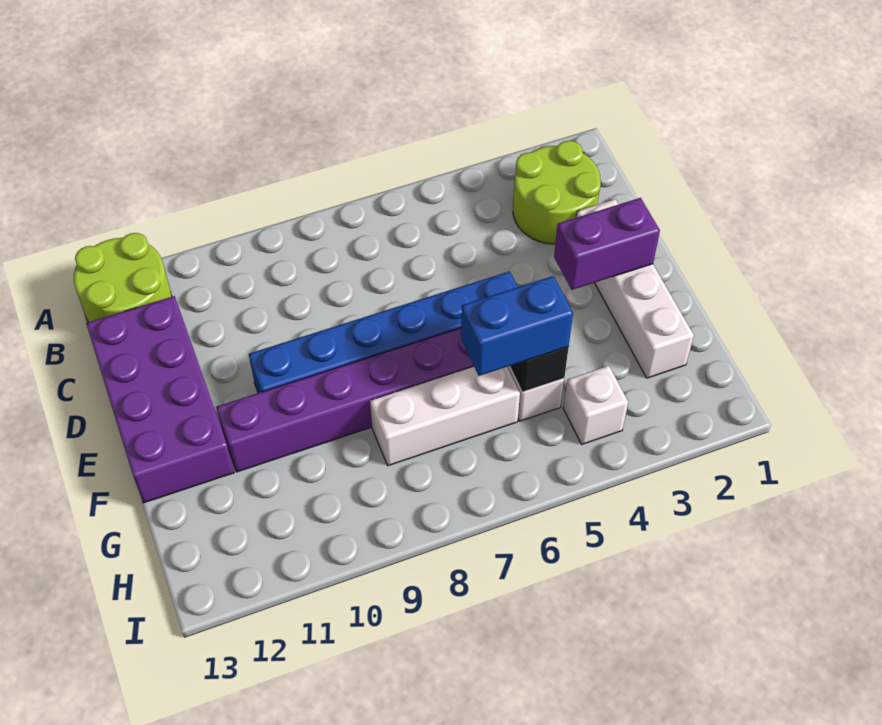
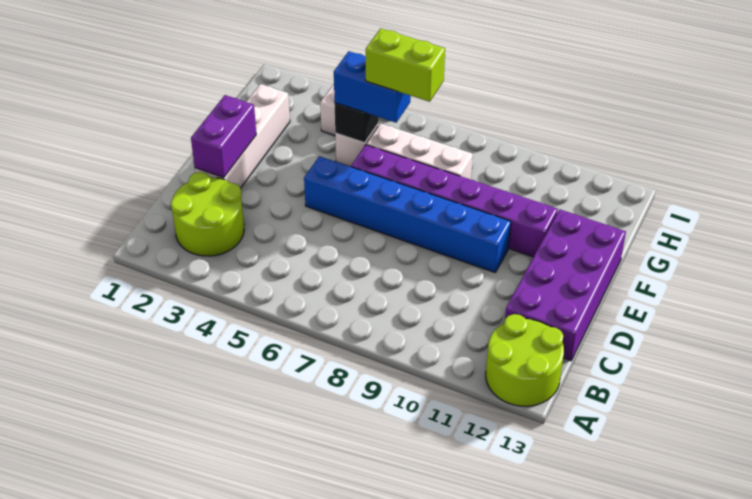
purple brick E2:E3 level 2 -> purple brick D2:E2 level 2
none -> lime brick G6:G7 level 4

